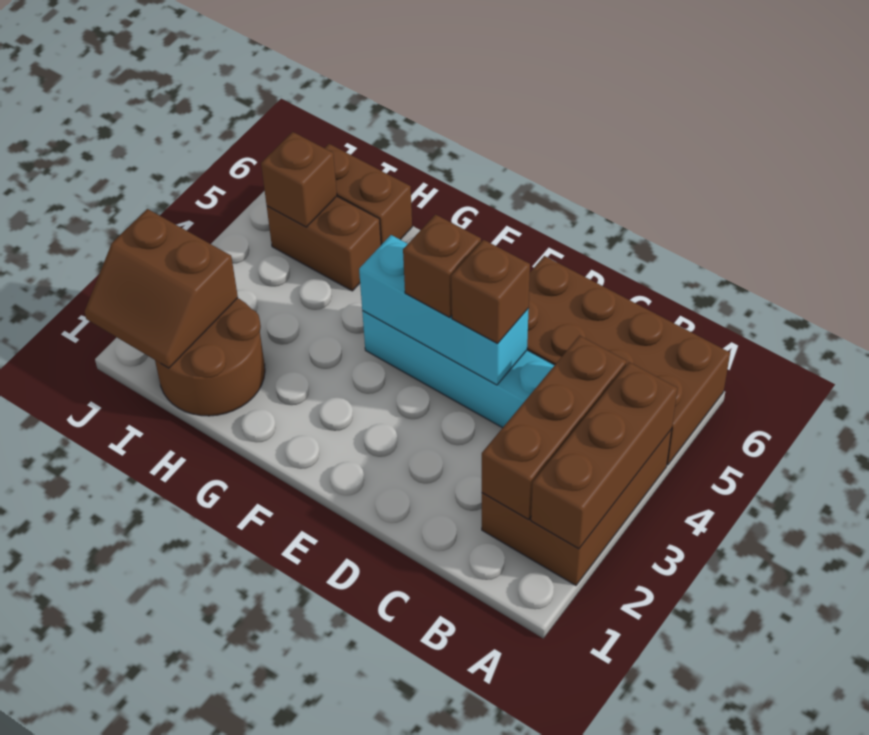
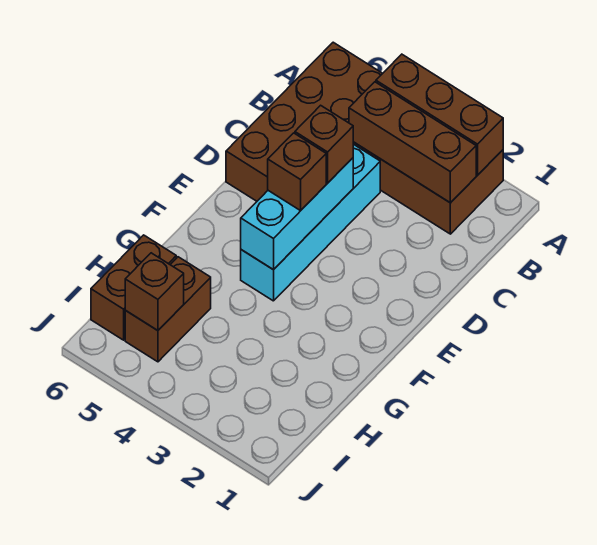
brown round brick H1:I2 level 1 -> none
brown slope I1:J2 level 2 top 2 -> none

